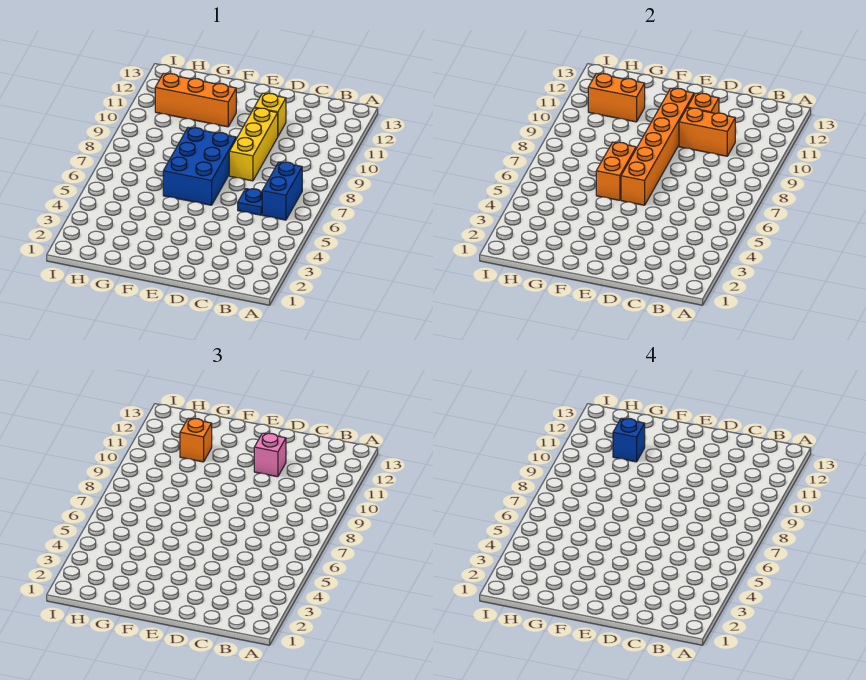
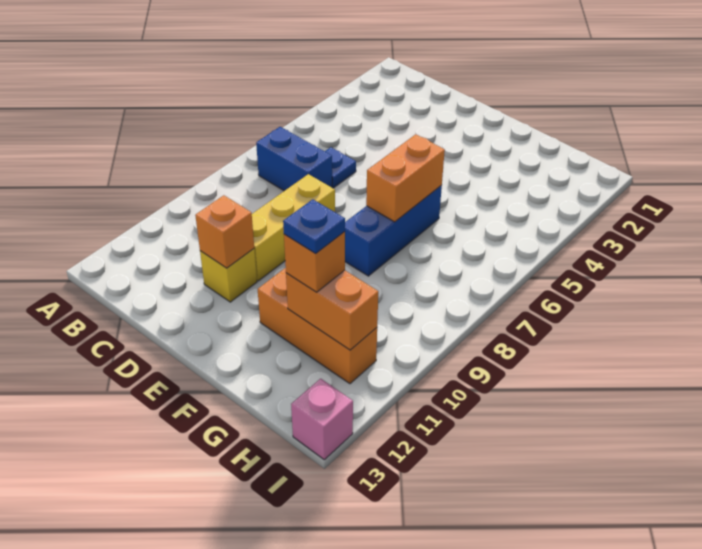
blue brick B6:B7 level 1 -> blue brick B7:C7 level 1
orange brick C10:D10 level 2 -> none
pink brick D11 level 3 -> pink brick I13 level 1
blue brick E6:F8 level 1 -> blue brick F6:F8 level 1
orange brick E6:E11 level 2 -> none
blue brick G11 level 4 -> blue plate G11 level 4

